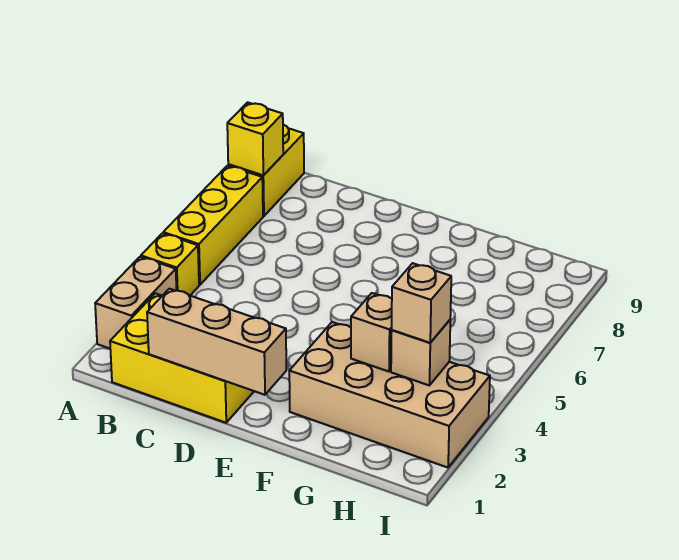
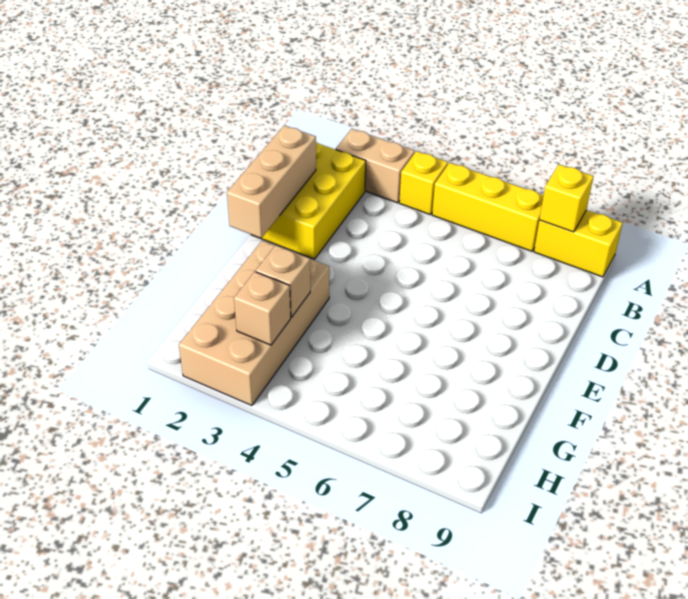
tan brick H3 level 3 -> none

